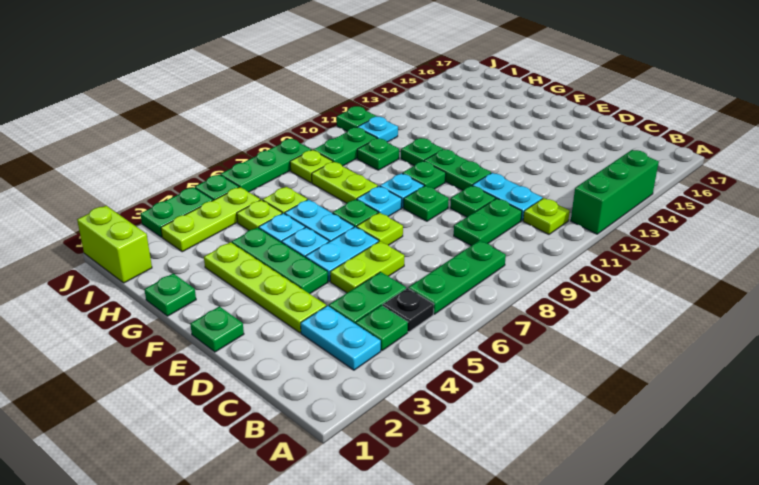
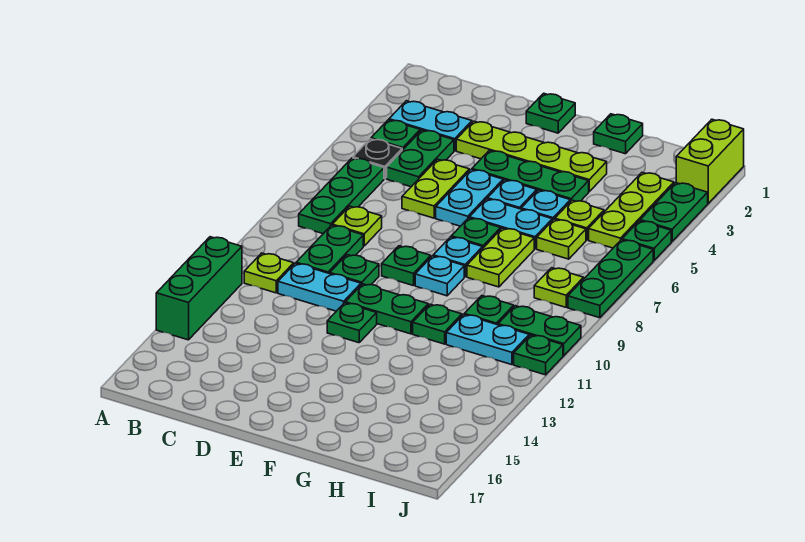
lime plate E7 level 1 -> lime plate C8 level 1
green plate F10 level 1 -> green plate E12 level 1
lime plate G8:H8 level 1 -> lime plate G7:G8 level 1
lime brick I1:J1 level 1 -> lime brick J1:J2 level 1
green plate I9:I10 level 1 -> green plate I10:J10 level 1
cyan plate I11 level 1 -> cyan plate H11:I11 level 1

